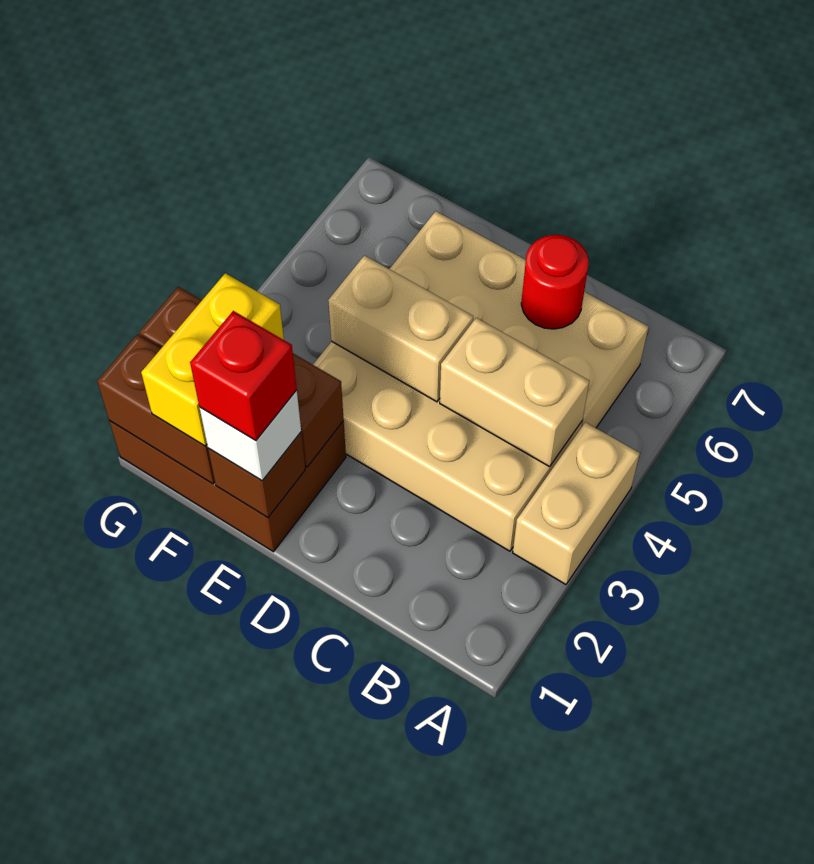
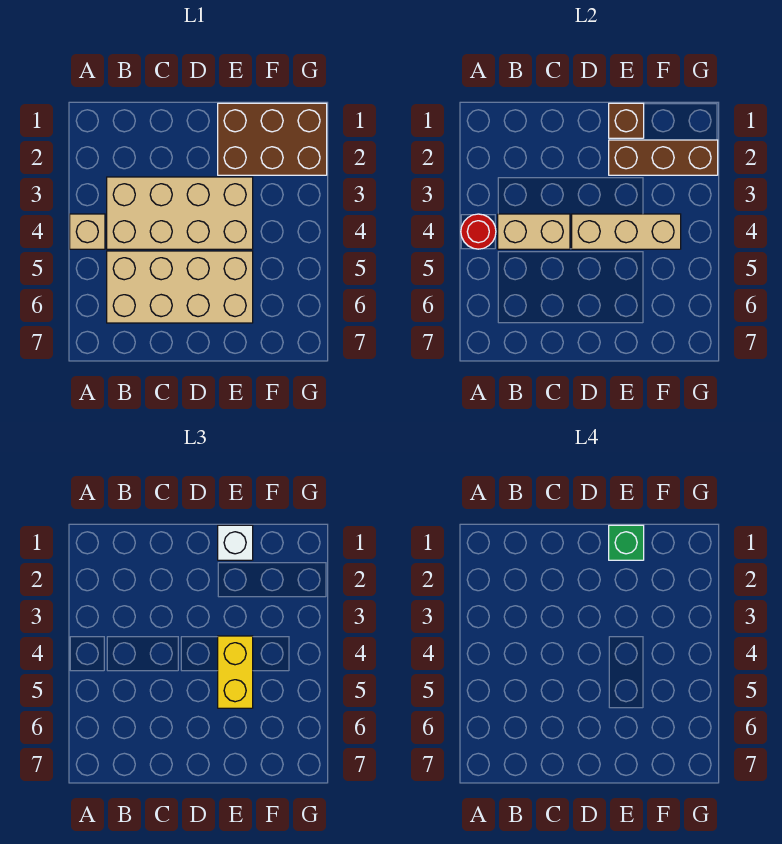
tan brick A3:A4 level 1 -> tan brick A4 level 1
red round brick C6 level 2 -> red round brick A4 level 2
tan brick D4:E4 level 2 -> tan brick D4:F4 level 2
red brick E1 level 4 -> green brick E1 level 4
brown brick F1:G1 level 2 -> none
yellow brick F1:F2 level 3 -> yellow brick E4:E5 level 3

